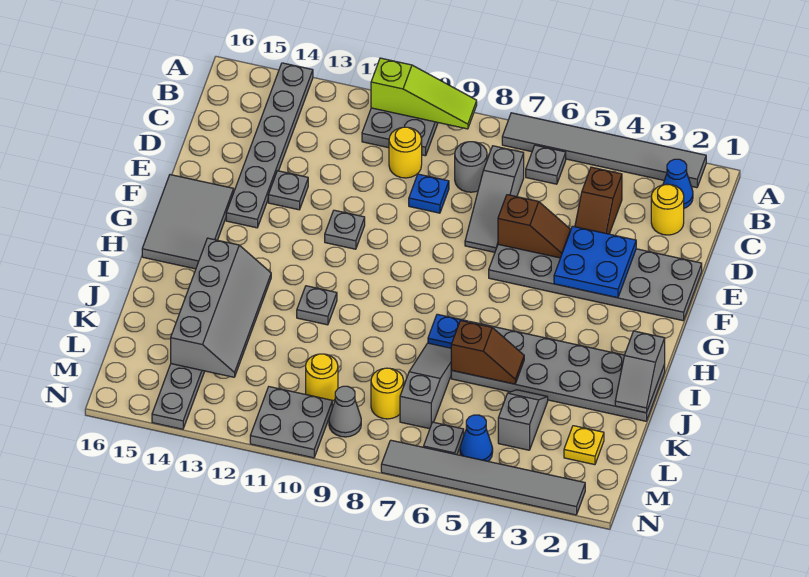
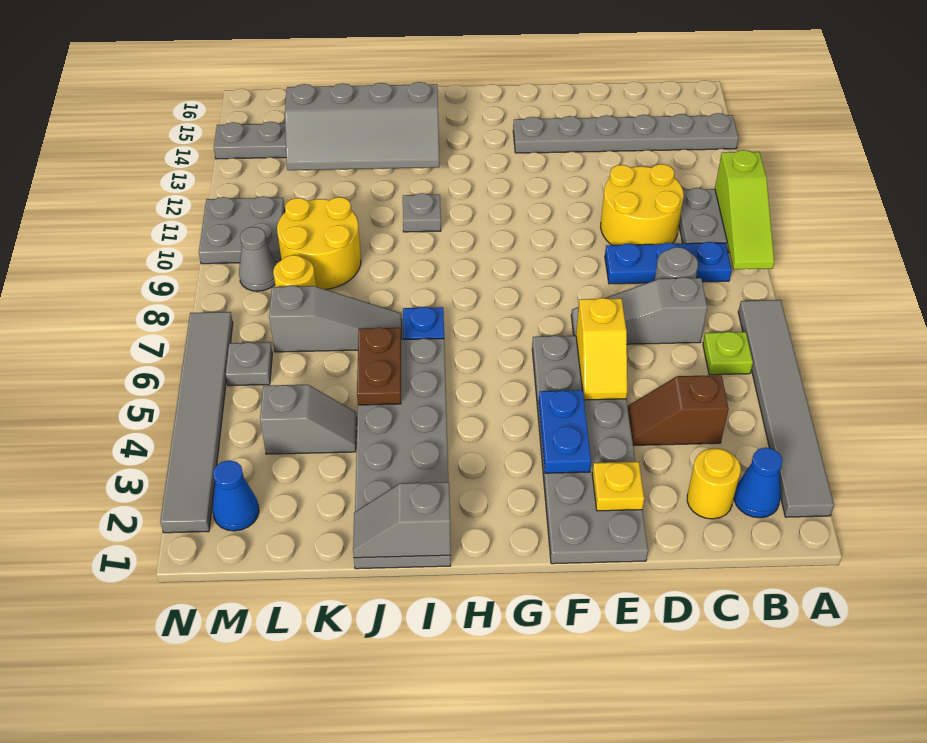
grey plate B6 level 1 -> lime plate B6 level 1
yellow round brick C10 level 1 -> yellow round brick C10:D11 level 1
blue plate D9 level 1 -> blue plate B9:D9 level 1
blue plate E3:F4 level 2 -> blue plate F3:F4 level 2
brown slope E5:E6 level 2 top 6 -> yellow slope E5:E6 level 2 top 6
grey plate E13 level 1 -> none
grey plate F11 level 1 -> none
grey tile F15:H16 level 1 -> none
brown slope J5:J6 level 2 top 6 -> brown plate J5:J6 level 2
yellow plate L2 level 1 -> yellow plate E2 level 2
yellow round brick L10 level 1 -> yellow round brick K9:L10 level 1
blue cone M5 level 1 -> blue cone M2 level 1

